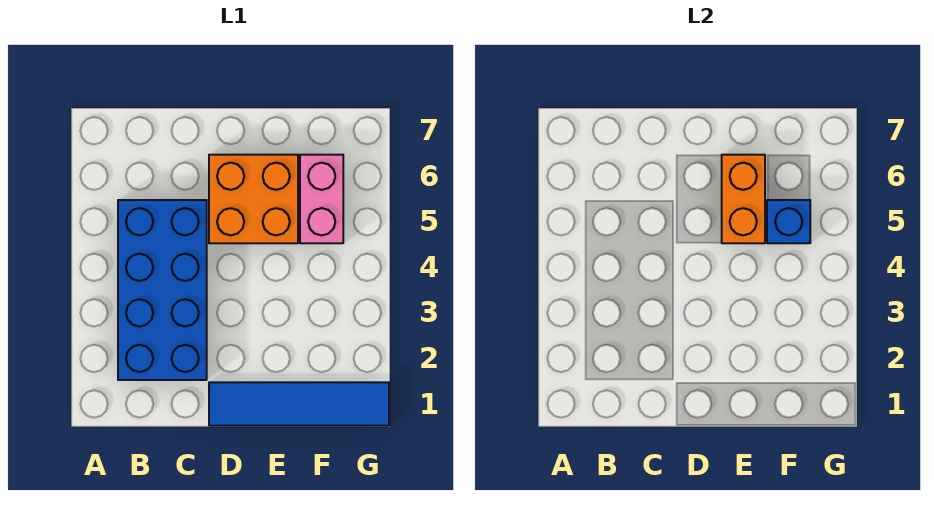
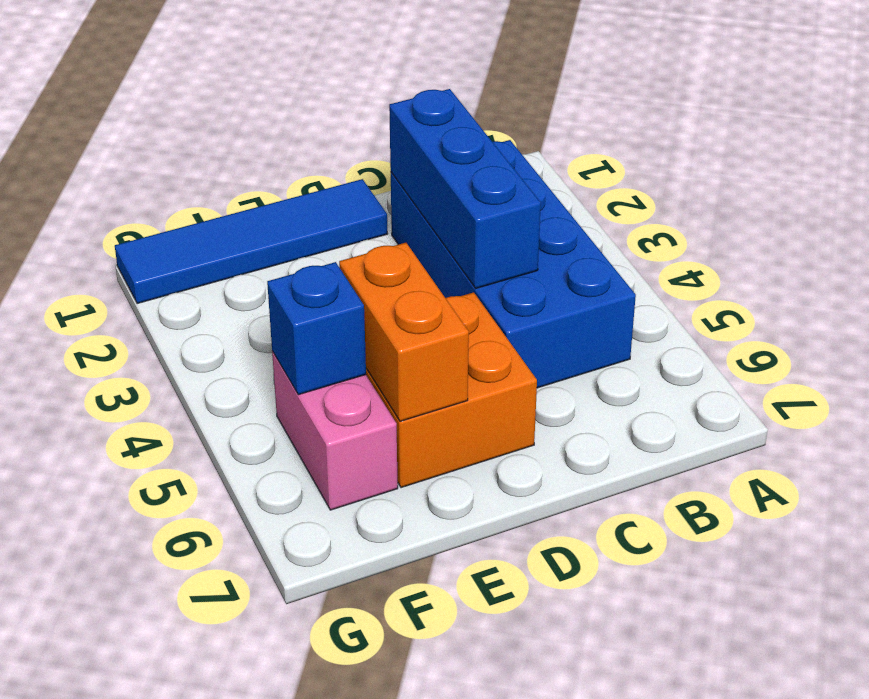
none -> blue brick C2:C4 level 2

